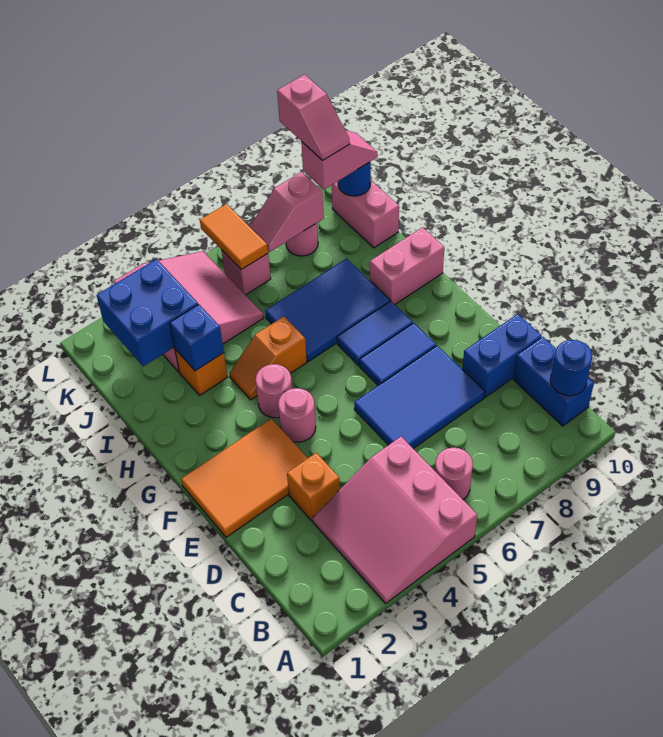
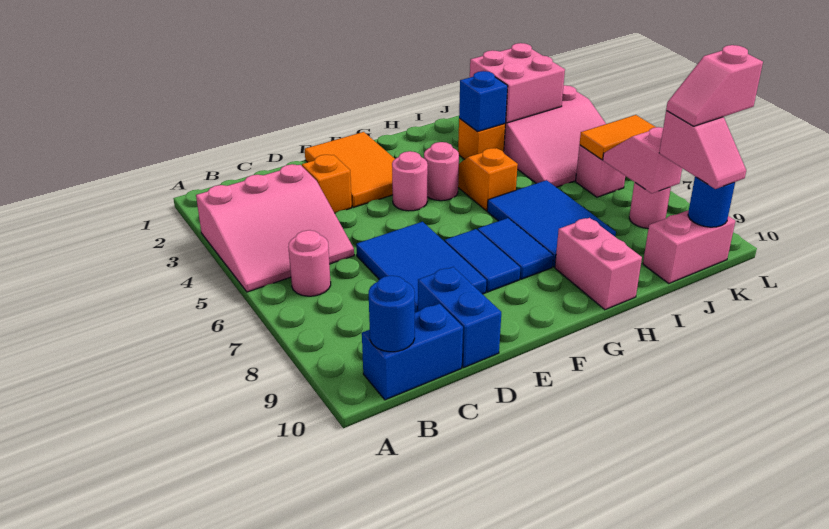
pink slope A3:C5 level 1 top 5 -> pink slope A3:C5 level 1 top 3
blue brick J2:K3 level 2 -> pink brick J2:K3 level 2

